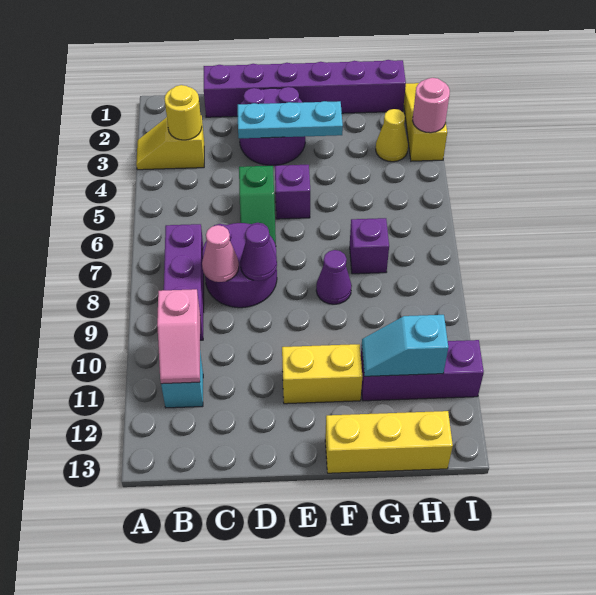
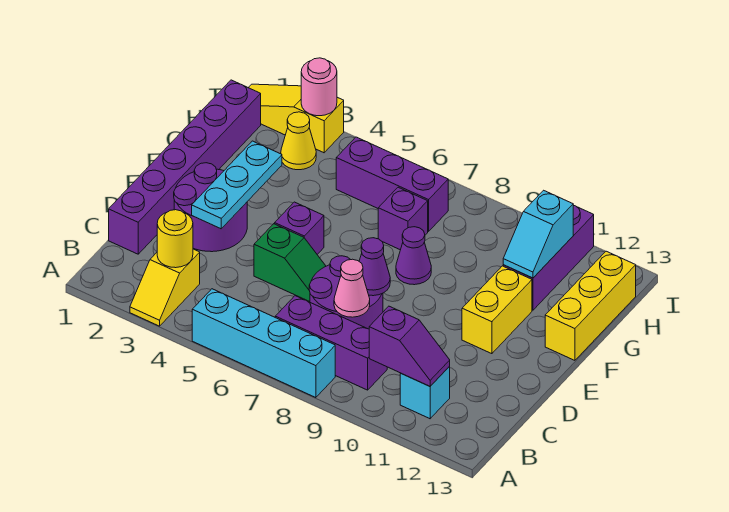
none -> cyan brick A5:A8 level 1
pink slope B10:B11 level 2 top 10 -> purple slope B10:B11 level 2 top 10
none -> purple brick H5:H7 level 1

